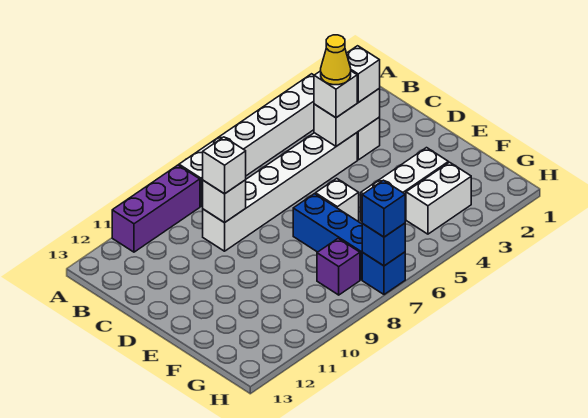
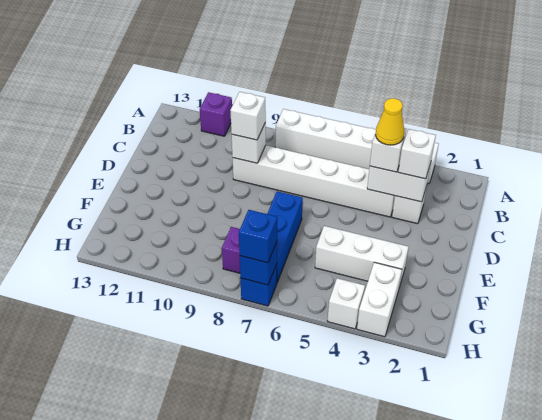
purple brick A9:A11 level 1 -> purple brick A11 level 1
white brick E6 level 1 -> white brick H4 level 1
white brick G3:G4 level 1 -> white brick G3:H3 level 1

